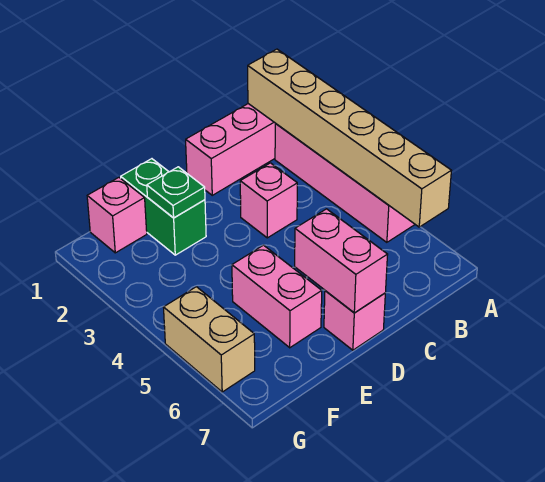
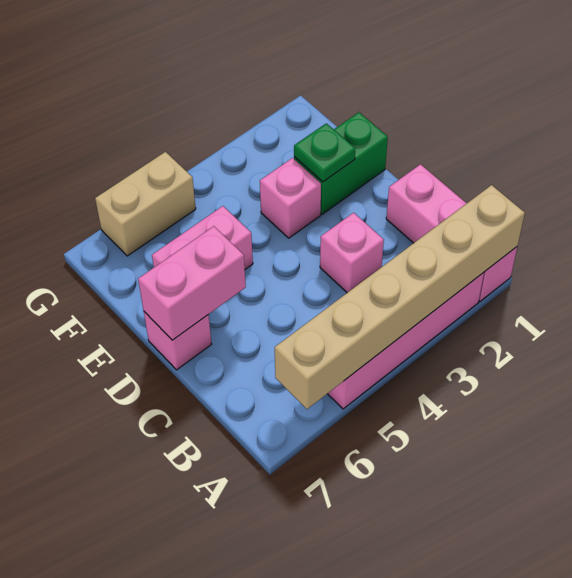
pink brick F1 level 1 -> pink brick E3 level 1

